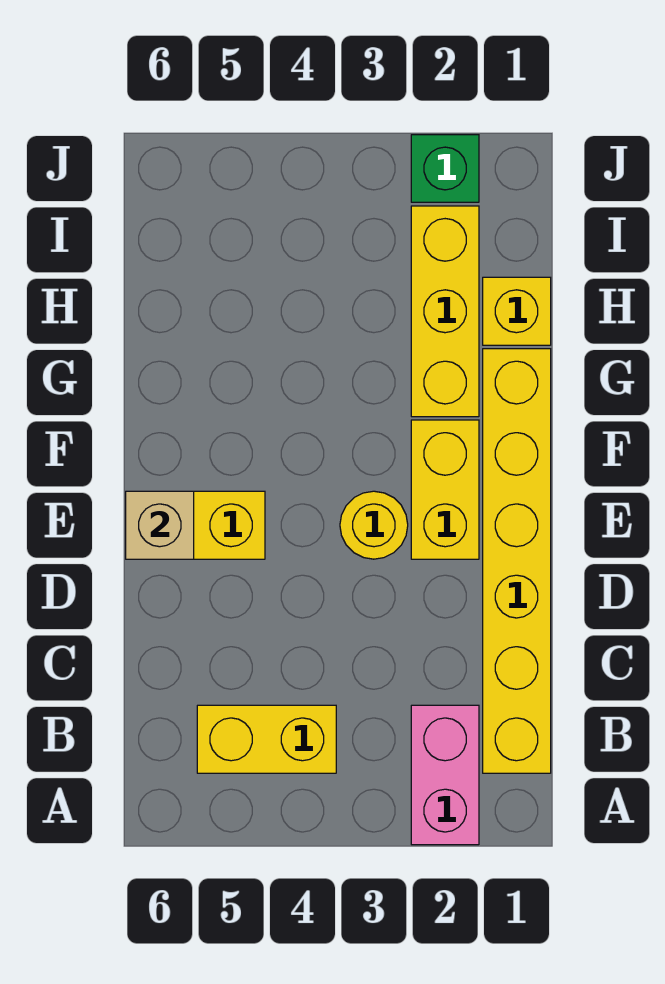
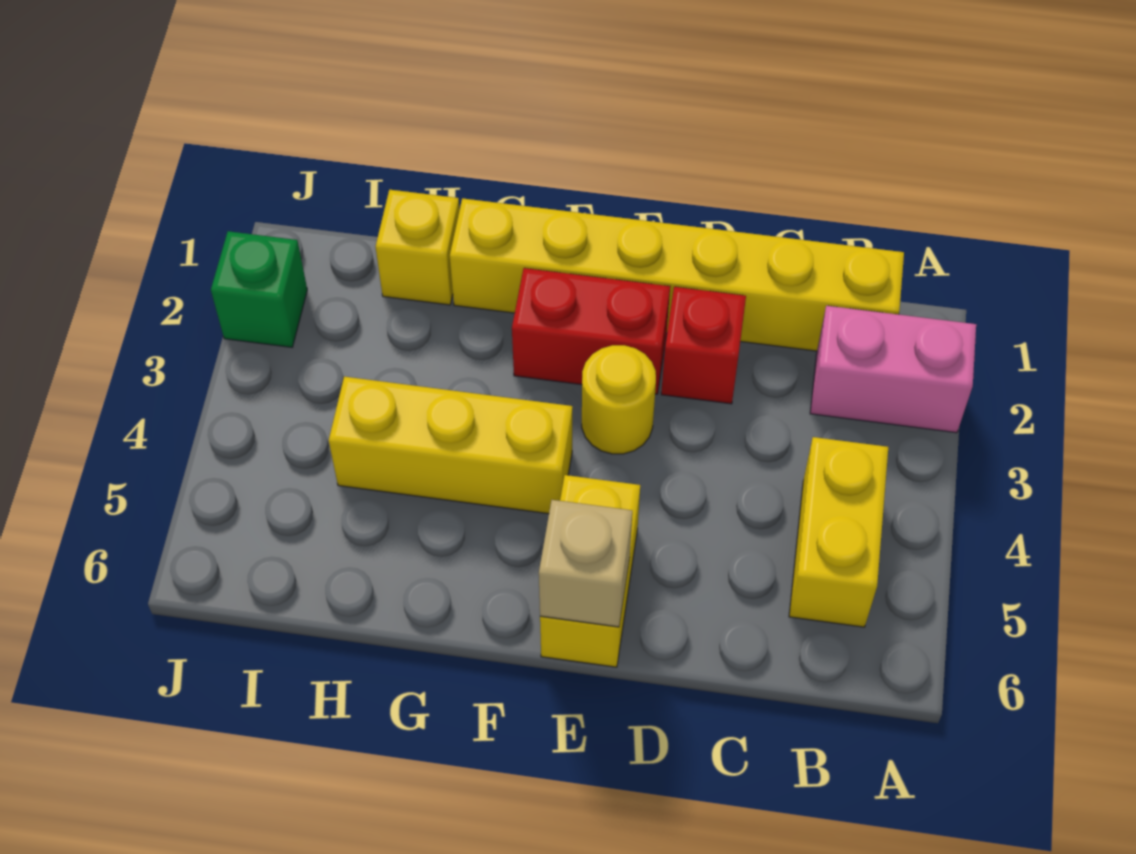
none -> red brick D2 level 1
yellow brick E2:F2 level 1 -> red brick E2:F2 level 1
yellow brick G2:I2 level 1 -> yellow brick F4:H4 level 1

